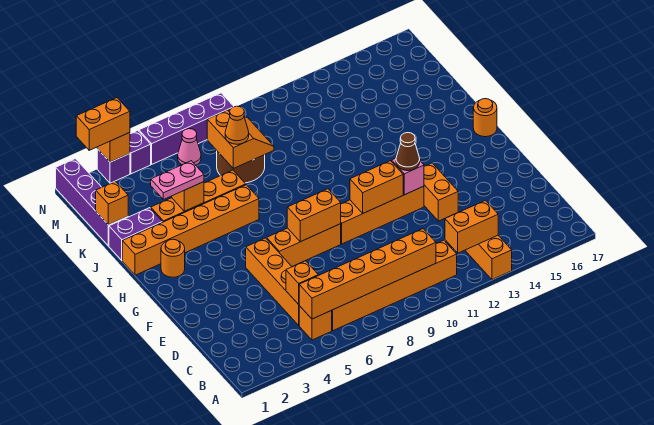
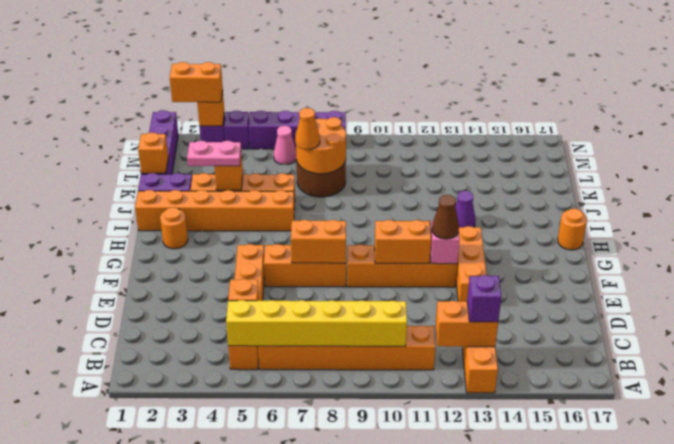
orange brick B5:B10 level 2 -> yellow brick B5:B10 level 2
none -> purple brick B13 level 3
orange brick E13:F13 level 1 -> orange brick E13:G13 level 1
none -> purple cone I13 level 1
orange slope K7:L8 level 2 top 7 -> orange round brick K7:L8 level 2

